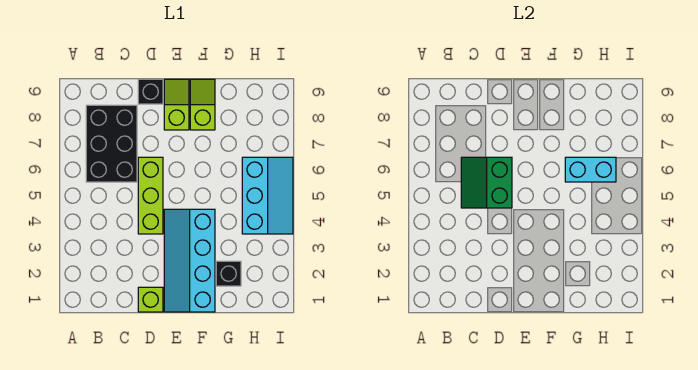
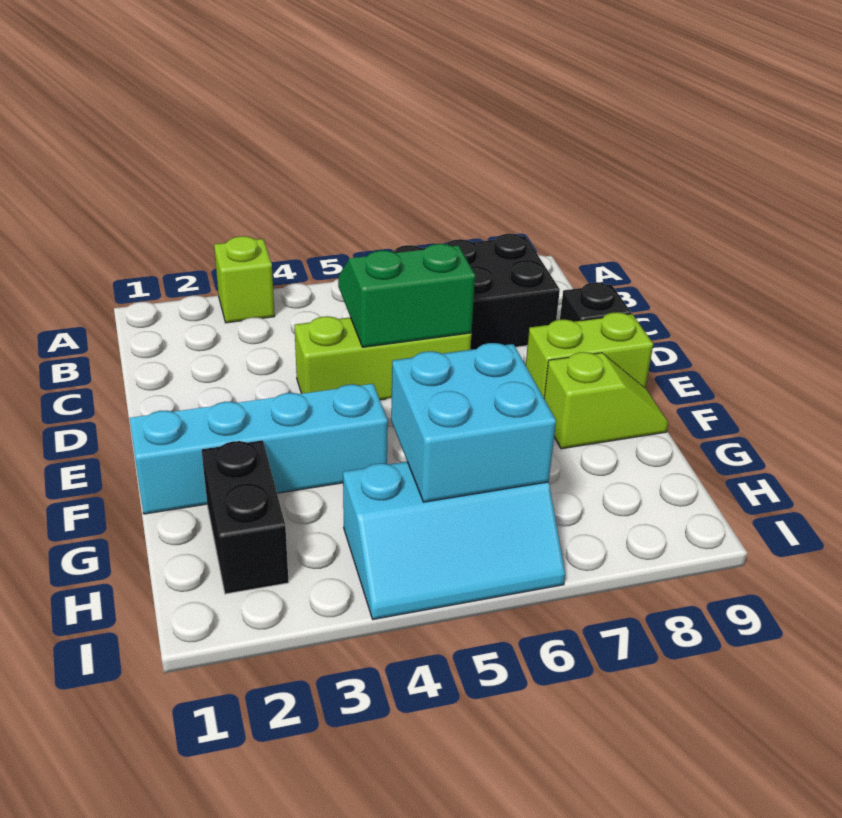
lime brick D1 level 1 -> lime brick A3 level 1
lime slope E8:E9 level 1 top 8 -> lime brick E8:E9 level 1
black brick G2 level 1 -> black brick G2:H2 level 1
cyan brick G6:H6 level 2 -> cyan brick G5:H6 level 2

